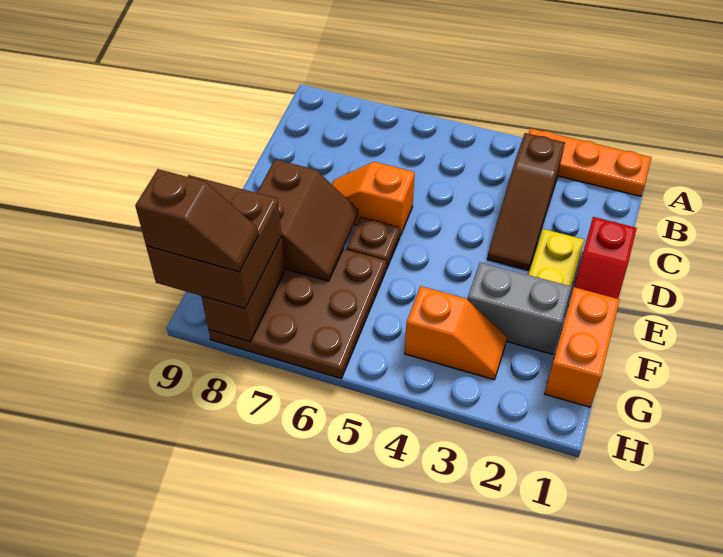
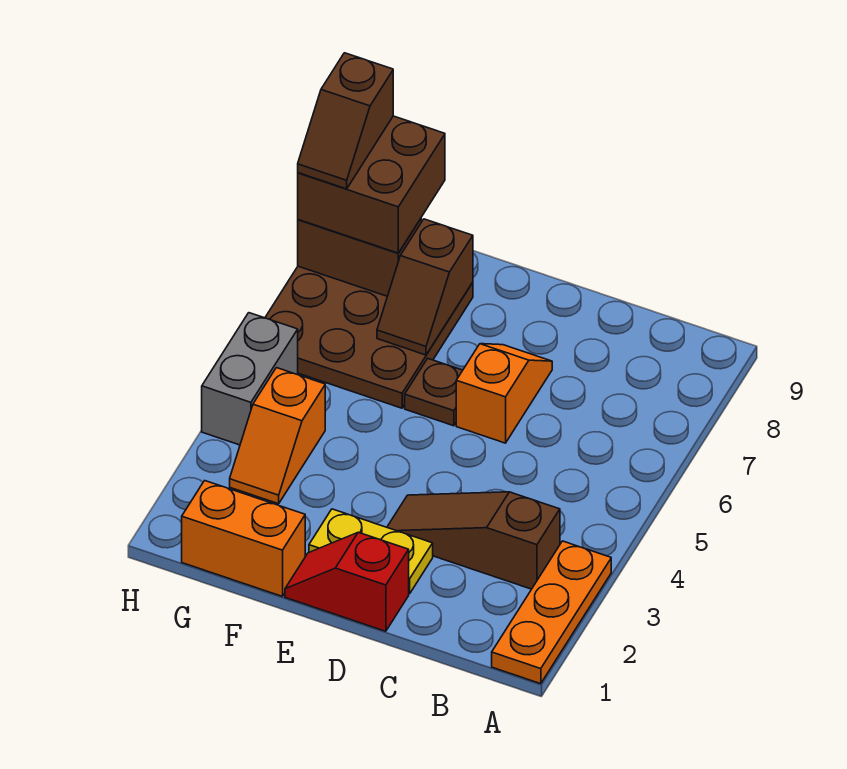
brown slope E7:F8 level 2 top 8 -> brown slope F7:F8 level 2 top 8
grey brick F2:F3 level 1 -> grey brick H4:H5 level 1

